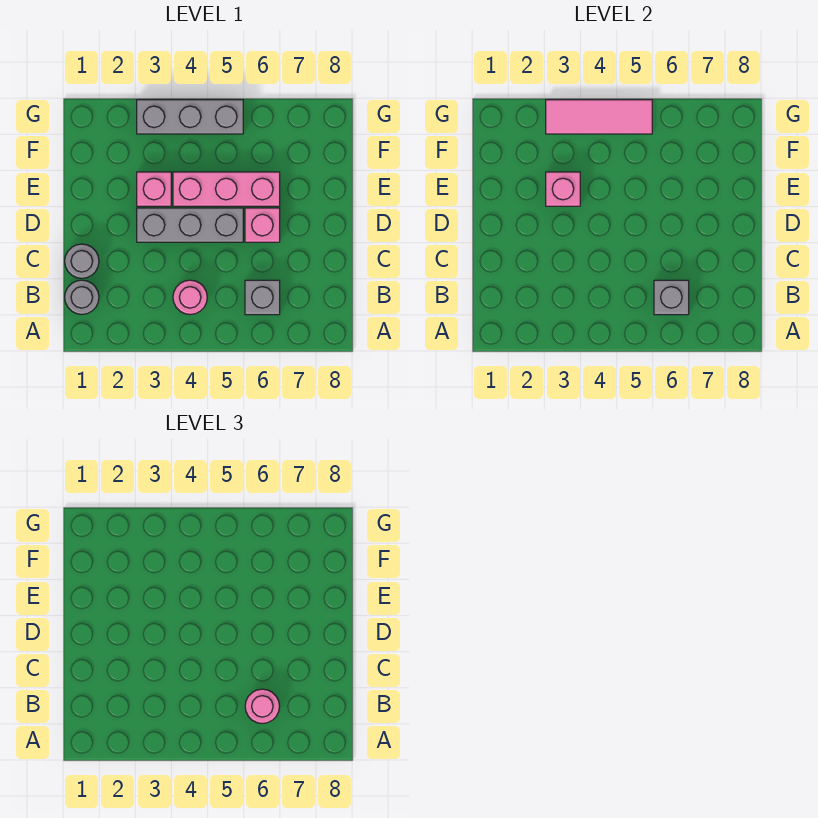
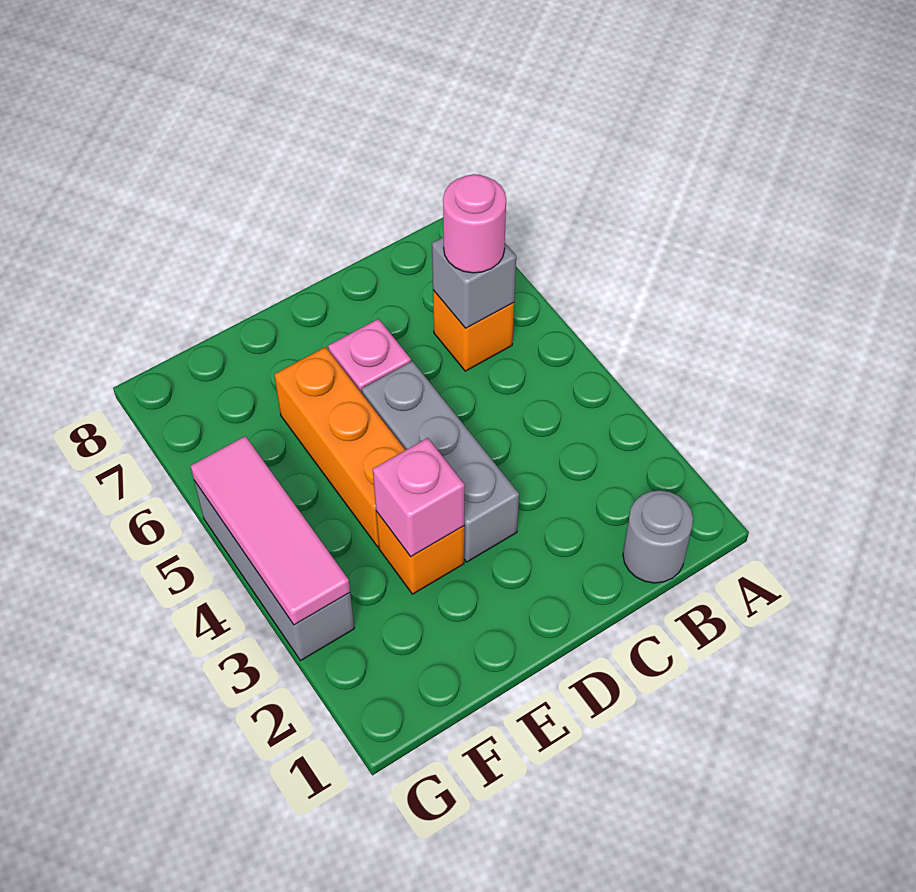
pink round brick B4 level 1 -> none
grey brick B6 level 1 -> orange brick B6 level 1
grey round brick C1 level 1 -> none
pink brick E3 level 1 -> orange brick E3 level 1
pink brick E4:E6 level 1 -> orange brick E4:E6 level 1

